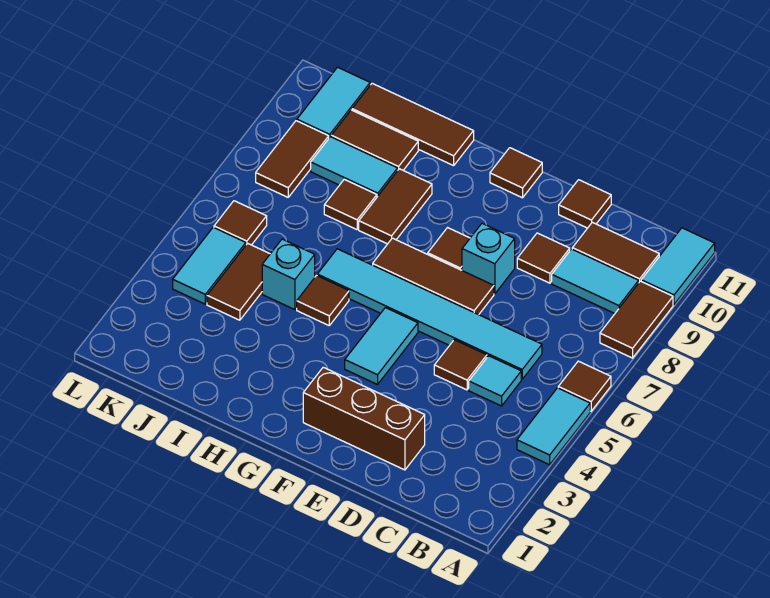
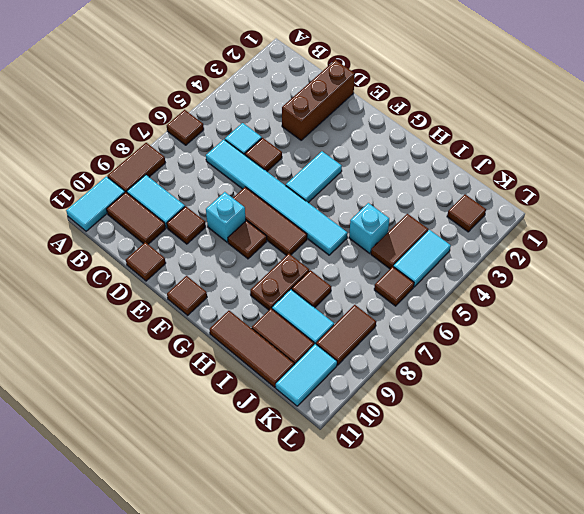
cyan tile A4:A5 level 1 -> none
brown brick D2:F2 level 1 -> brown brick D1:D3 level 1
brown tile H5 level 1 -> brown tile K2 level 1
brown tile H8:H9 level 1 -> brown plate H8:H9 level 1

